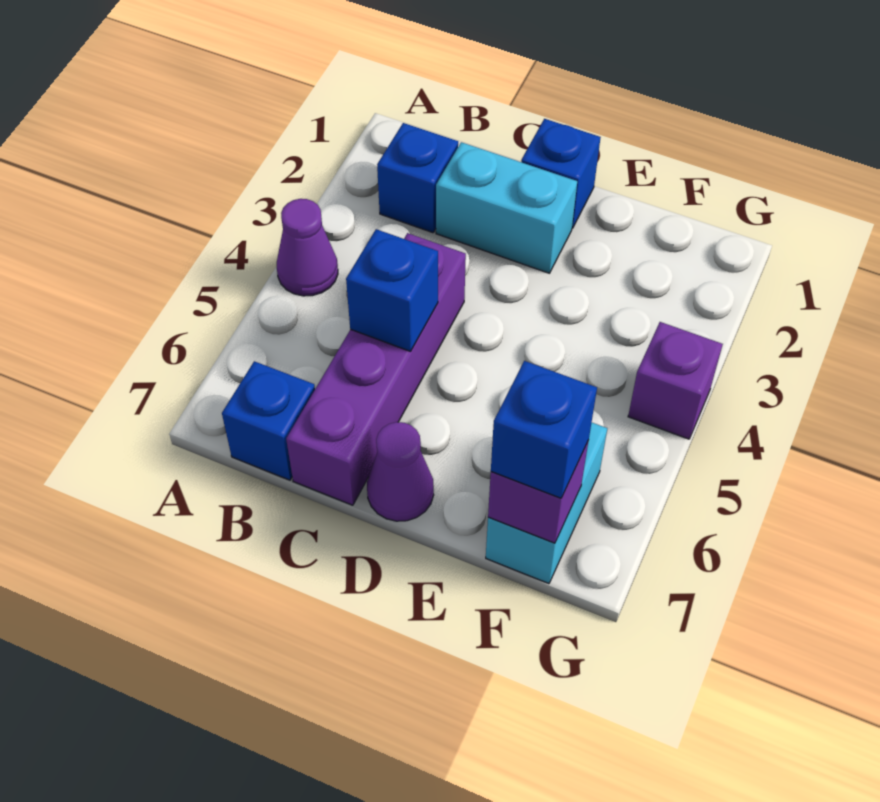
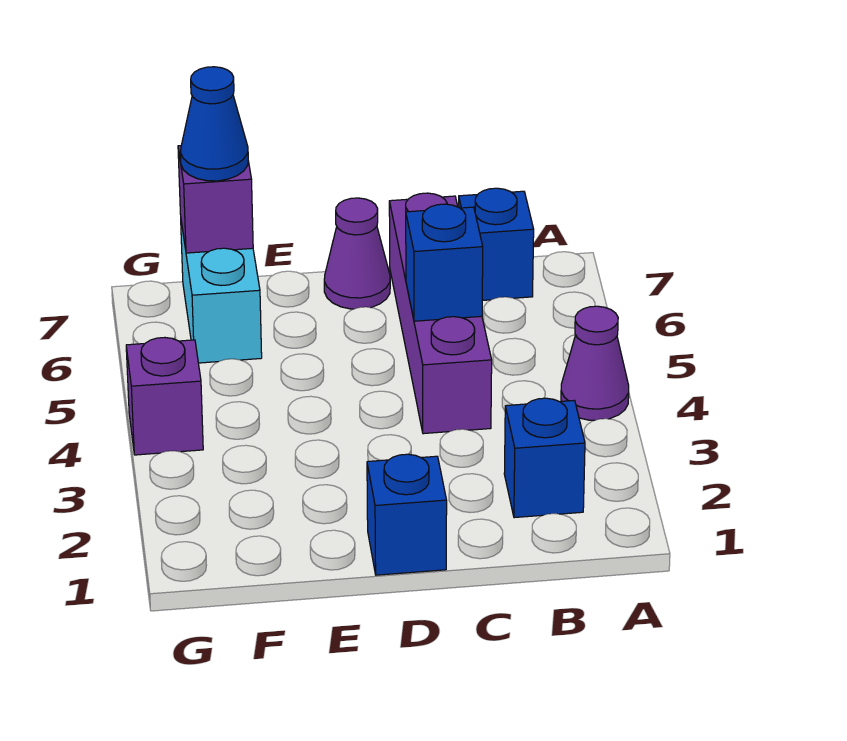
cyan brick C2:D2 level 1 -> none
blue brick F7 level 3 -> blue cone F7 level 3

